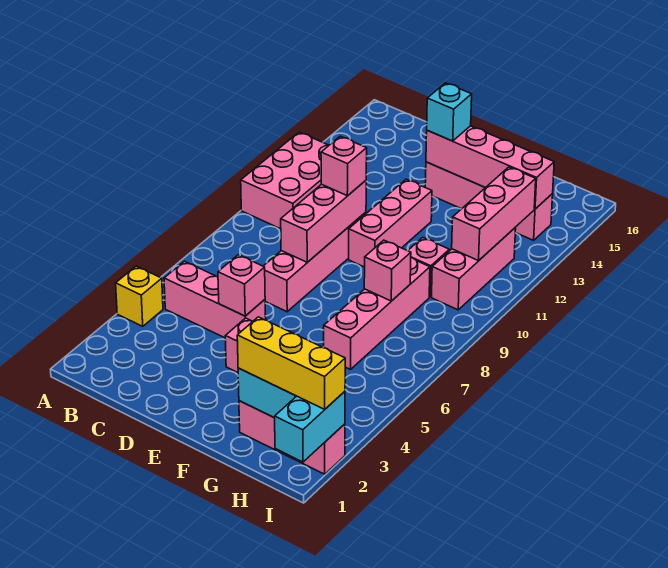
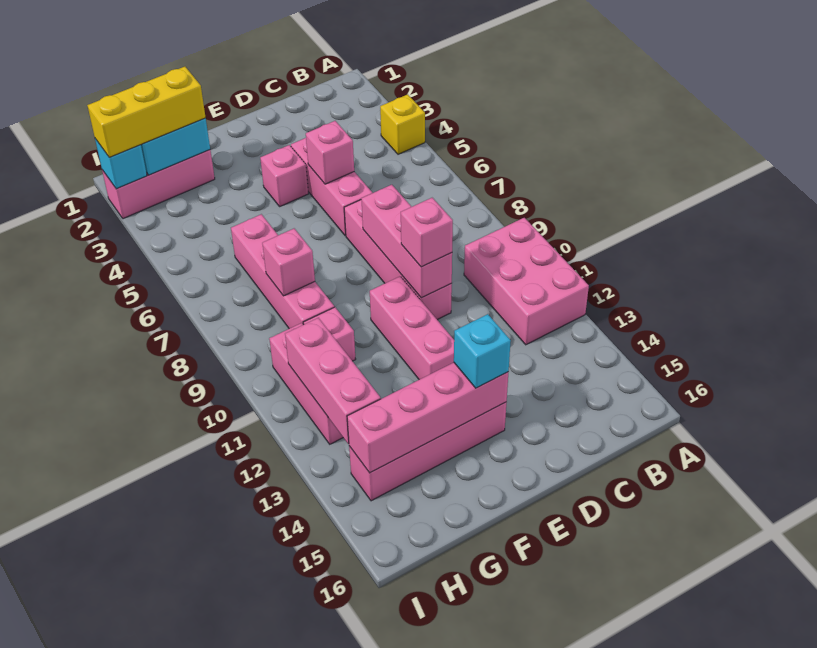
pink brick B5:D5 level 1 -> pink brick D4:D6 level 1
cyan brick I1:I2 level 2 -> cyan brick I2 level 2

